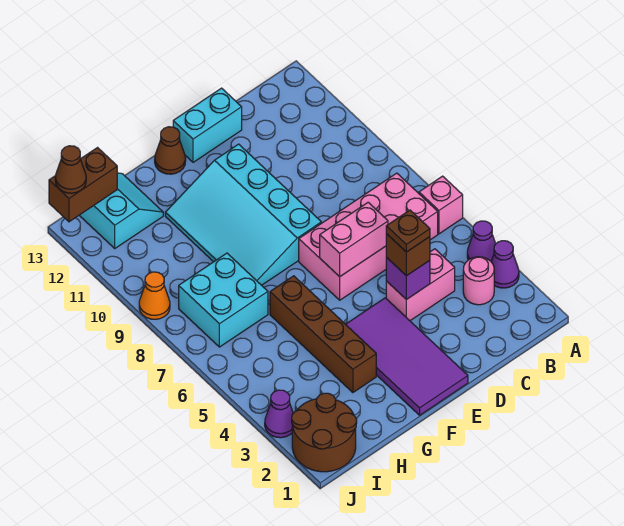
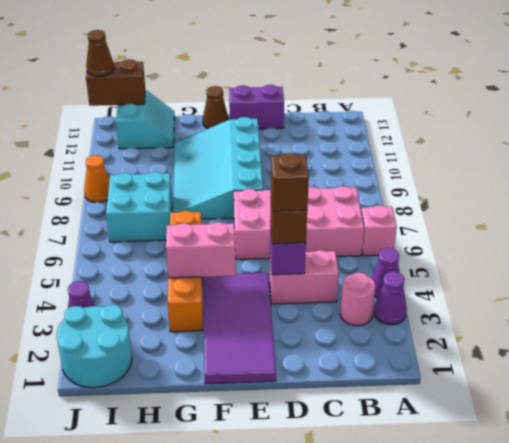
brown plate D4 level 4 -> brown brick D4 level 4
pink brick D6:E6 level 2 -> pink brick F4:G4 level 2
cyan brick D13:E13 level 1 -> purple brick D13:E13 level 1
brown brick G3:G6 level 1 -> orange brick G3:G6 level 1
brown round brick I1:J2 level 1 -> cyan round brick I1:J2 level 1

